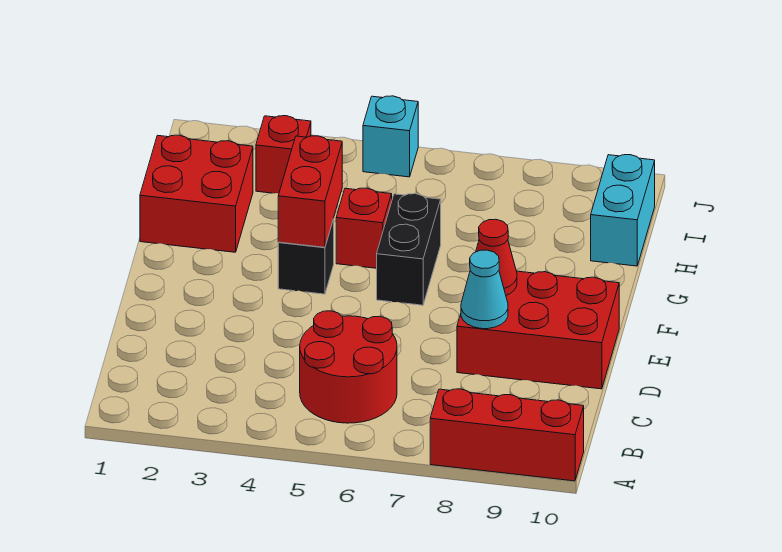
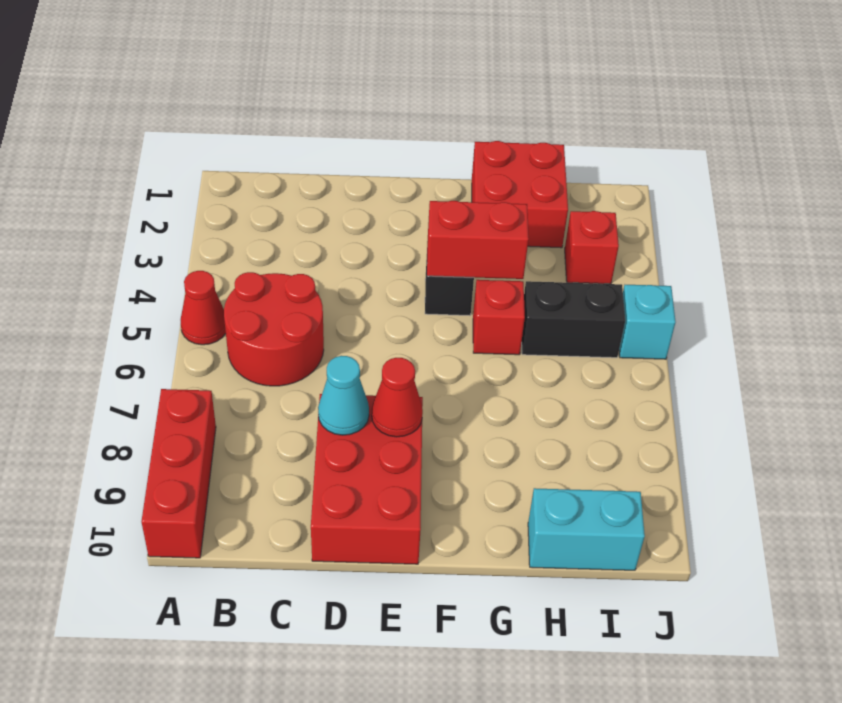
none -> red cone A5 level 1
black brick F6:G6 level 1 -> black brick H5:I5 level 1

